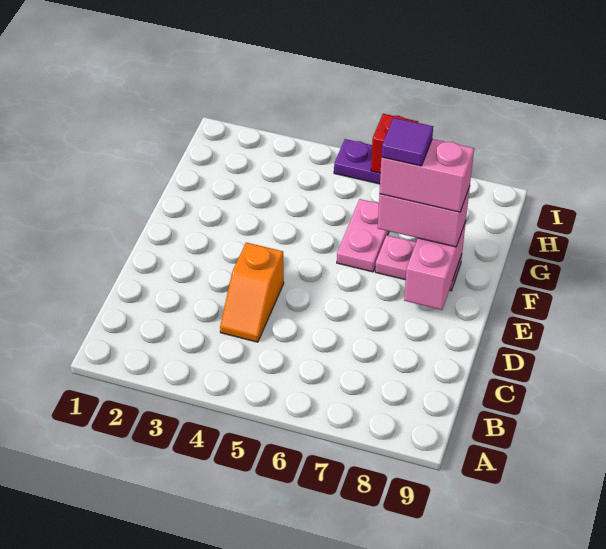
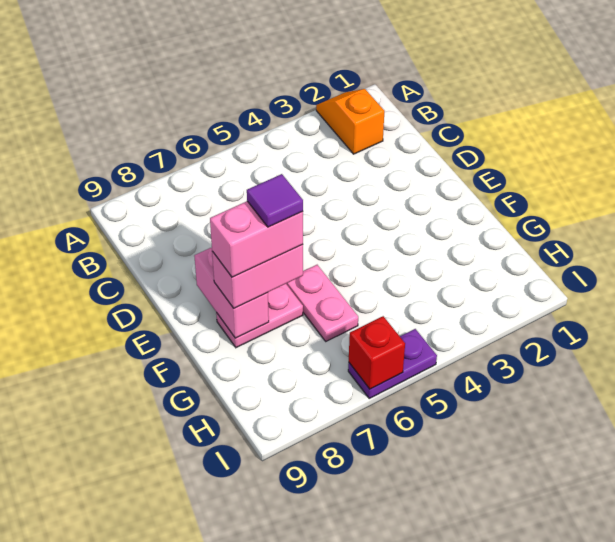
orange slope C4:D4 level 1 top D -> orange slope A2:B2 level 1 top B

